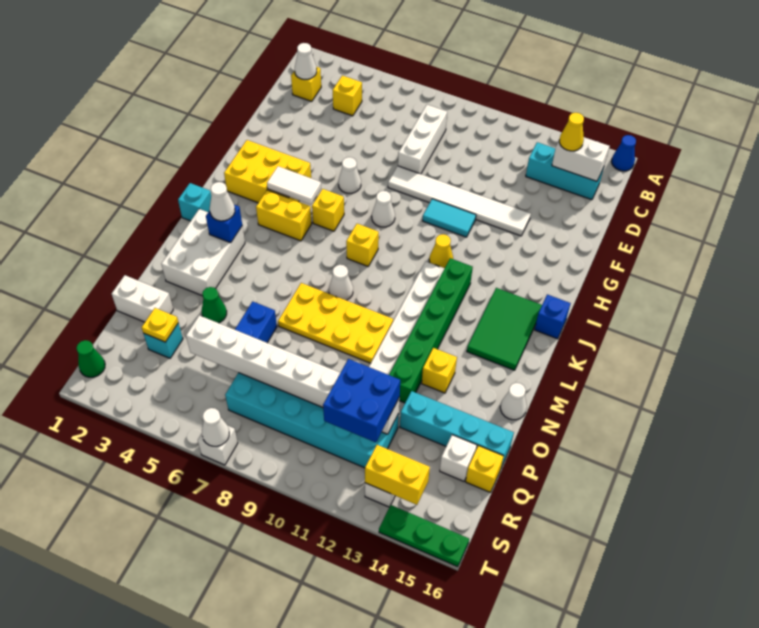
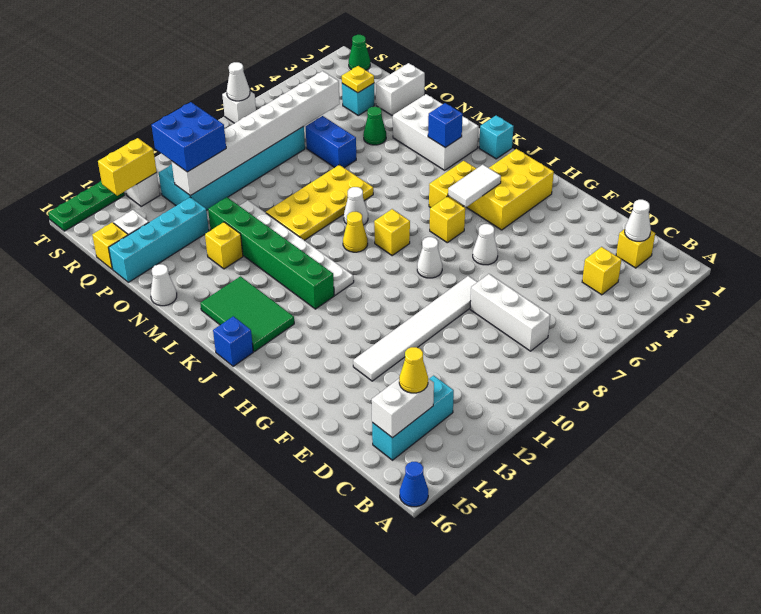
cyan tile G10:G11 level 1 -> none
yellow cone I11 level 1 -> yellow cone K9 level 1
white cone L3 level 3 -> none

